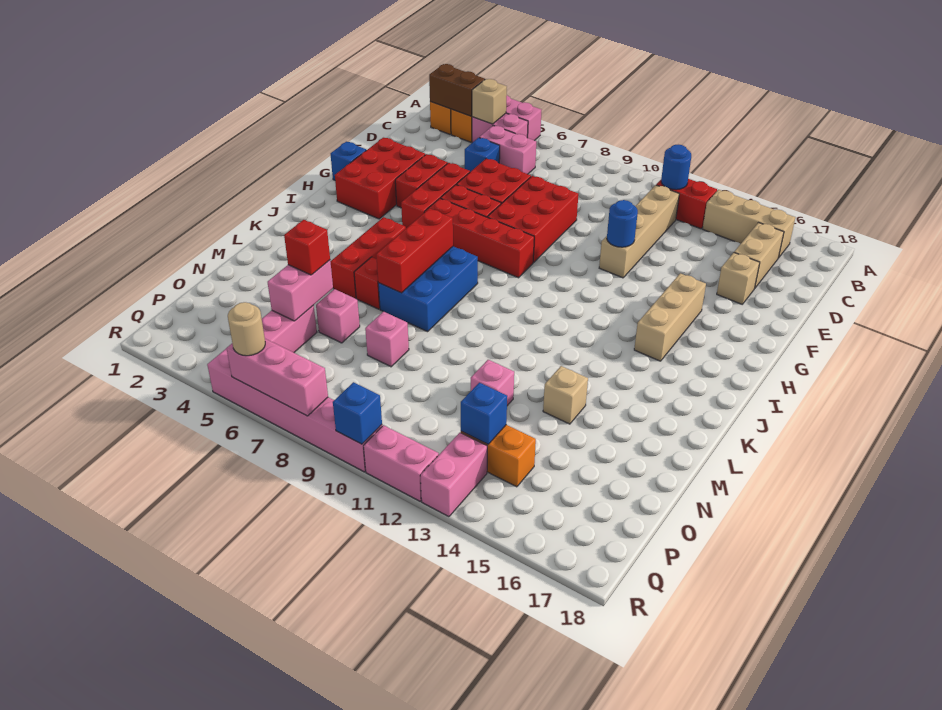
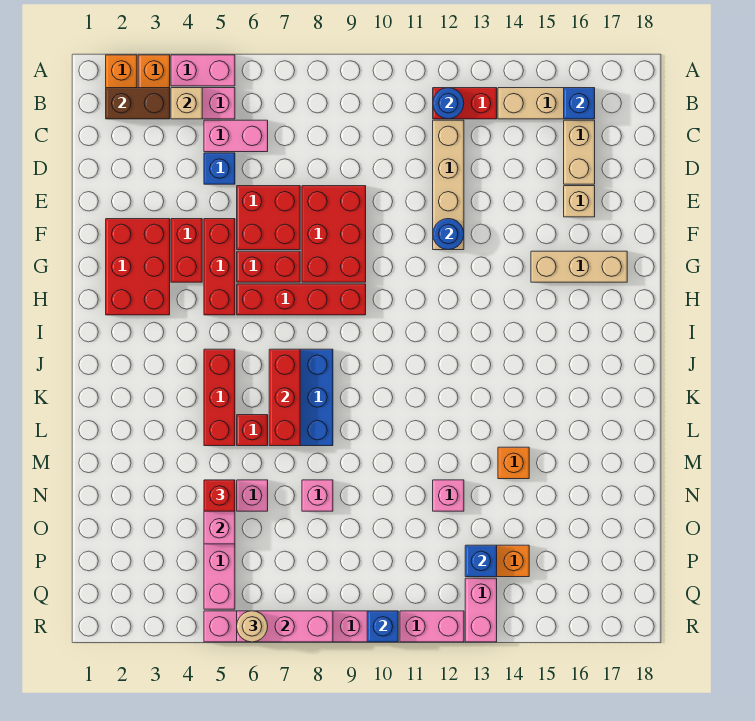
blue brick G1 level 1 -> blue brick B16 level 2
tan brick G15:I15 level 1 -> tan brick G15:G17 level 1
tan brick M14 level 1 -> orange brick M14 level 1

